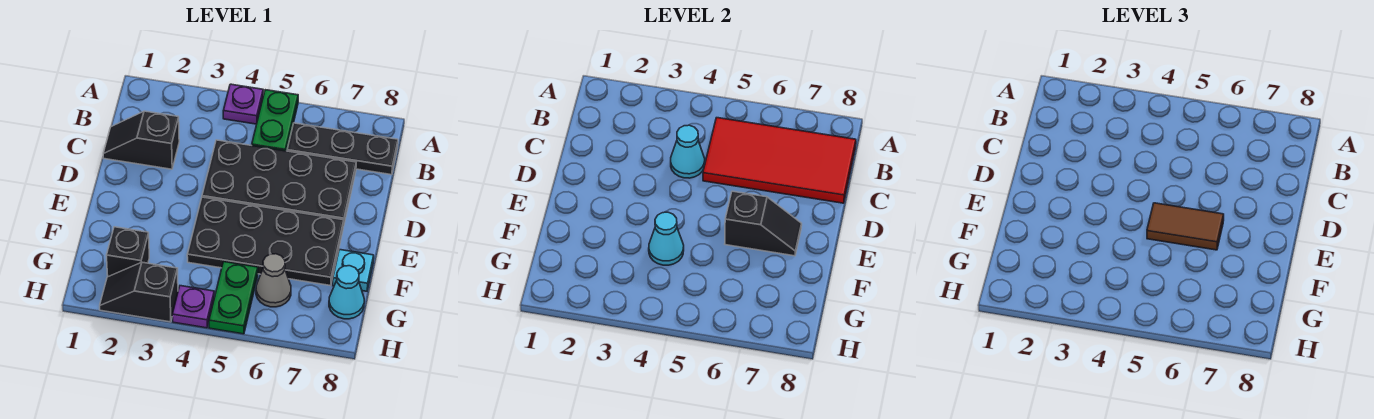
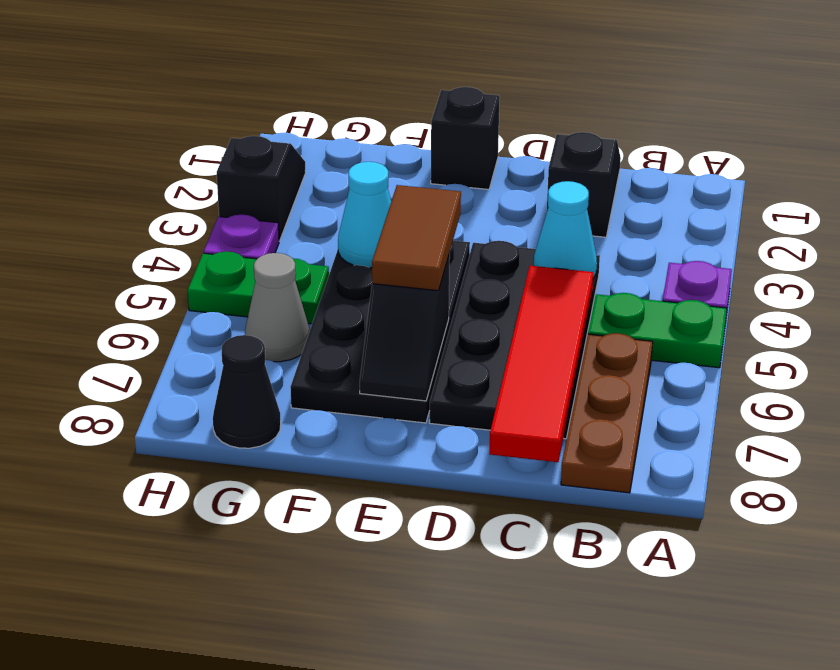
red tile B5:C8 level 2 -> red tile C5:C8 level 2
black plate B6:B8 level 1 -> brown plate B6:B8 level 1
cyan plate F8 level 1 -> none
black brick G2 level 1 -> black brick E1 level 1
cyan cone G8 level 1 -> black cone G8 level 1

